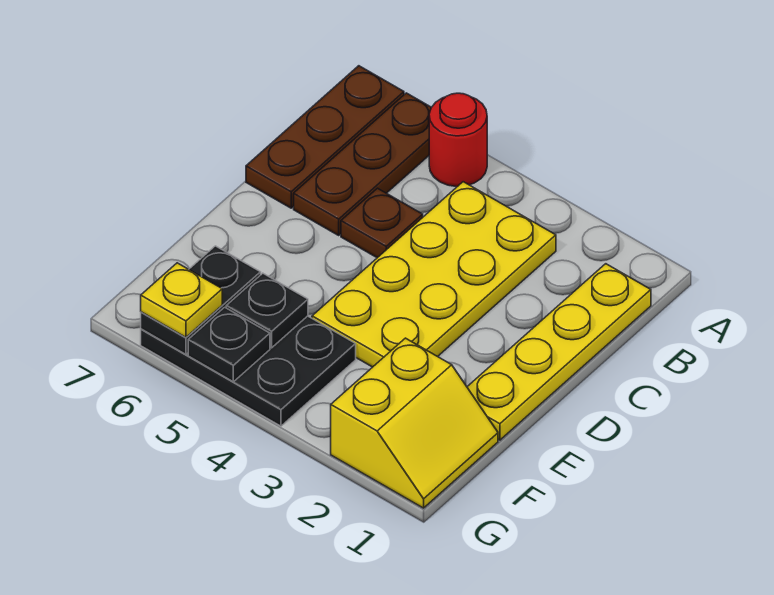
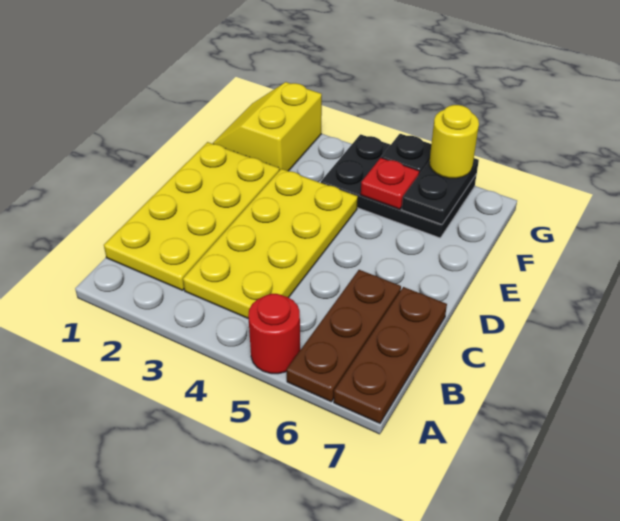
yellow plate B1:E1 level 1 -> yellow plate B1:E2 level 1
brown plate C5 level 1 -> none
black plate F5 level 2 -> red plate F5 level 2
yellow plate G6 level 3 -> yellow round brick G6 level 3

